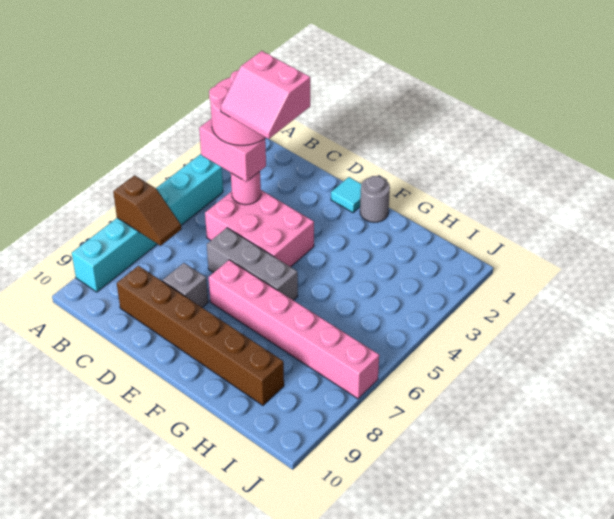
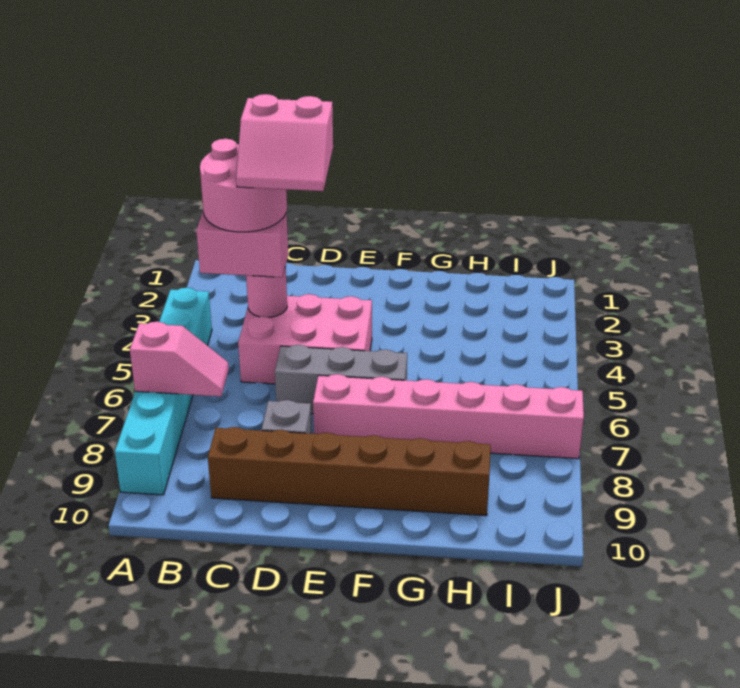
brown slope A7:B7 level 2 top A -> pink slope A7:B7 level 2 top A
cyan tile E1 level 1 -> none
grey round brick F1 level 1 -> none

